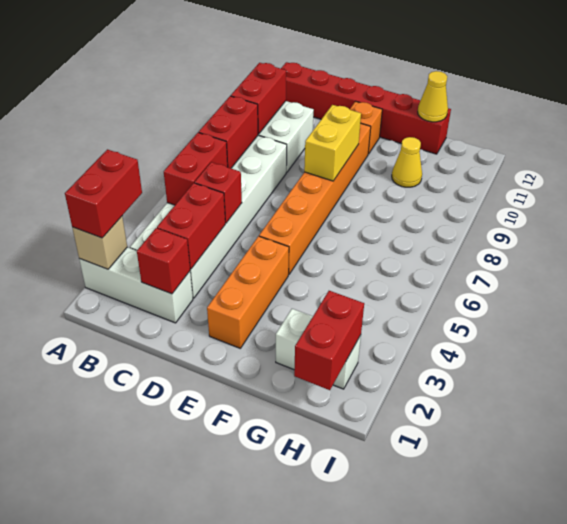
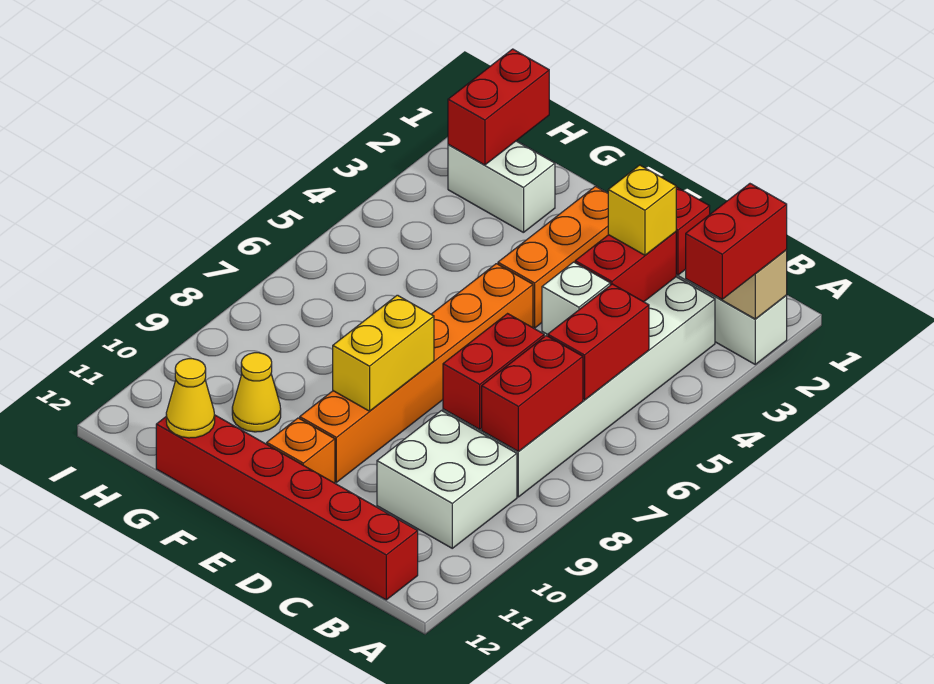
red brick B9:B10 level 2 -> red brick C7:C8 level 2
none -> yellow brick C3 level 3
red brick C5 level 2 -> white brick C5 level 2

